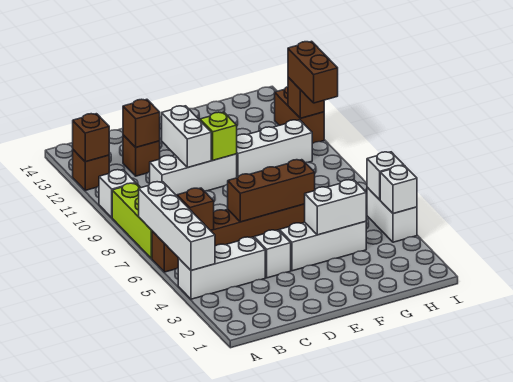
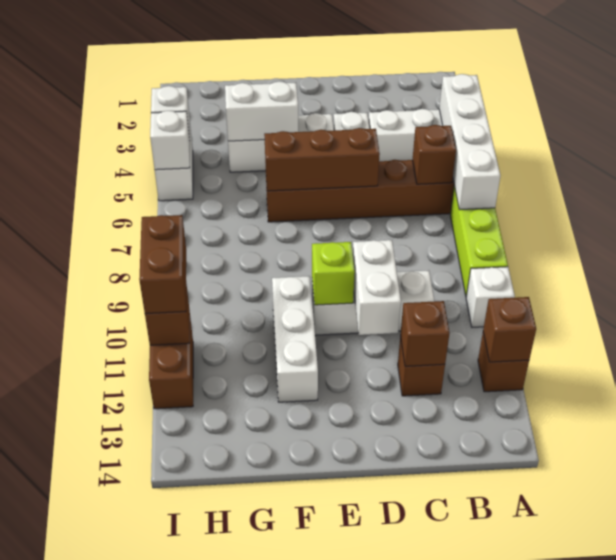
white brick F10:H10 level 1 -> white brick F10:F12 level 1

